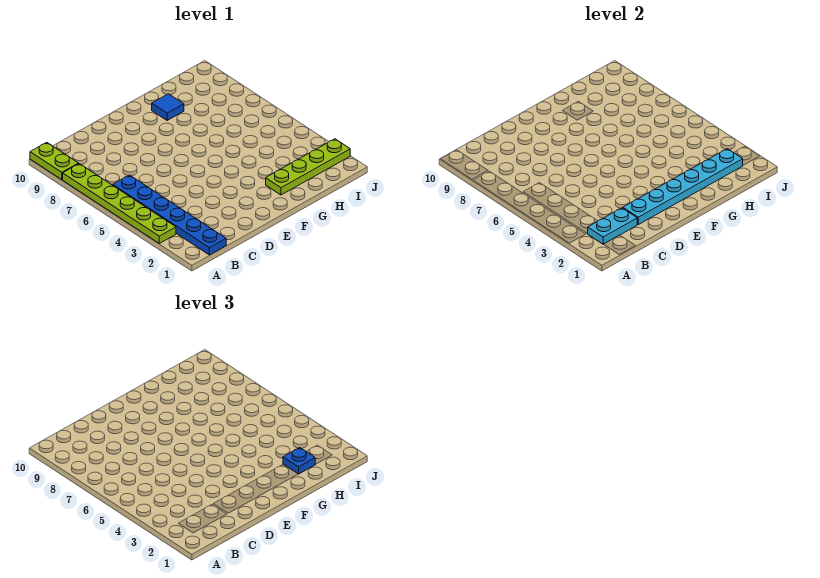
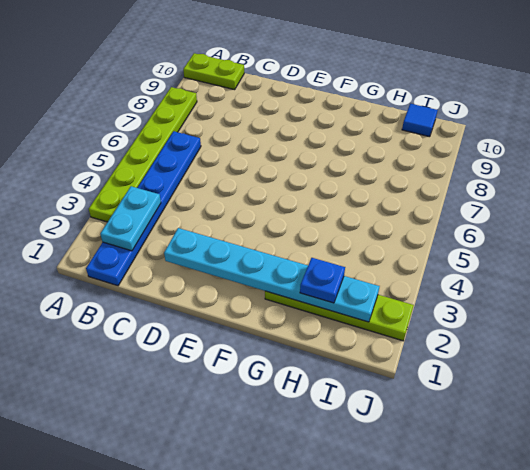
lime plate A9:A10 level 1 -> lime plate A10:B10 level 1
cyan plate B2:C2 level 2 -> cyan plate B2:B3 level 2
blue tile G9 level 1 -> blue tile I10 level 1

